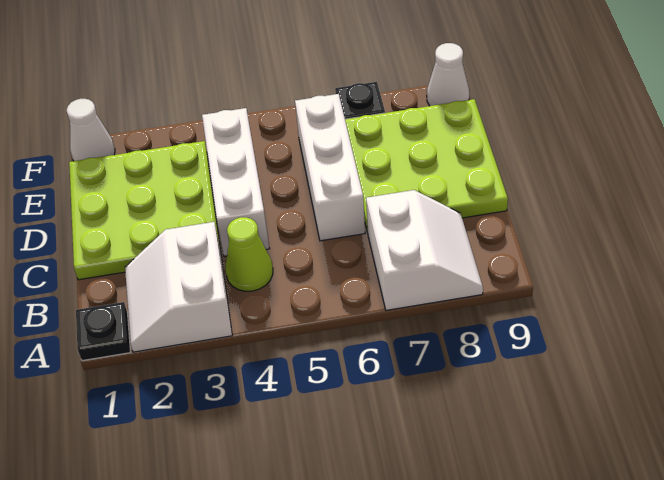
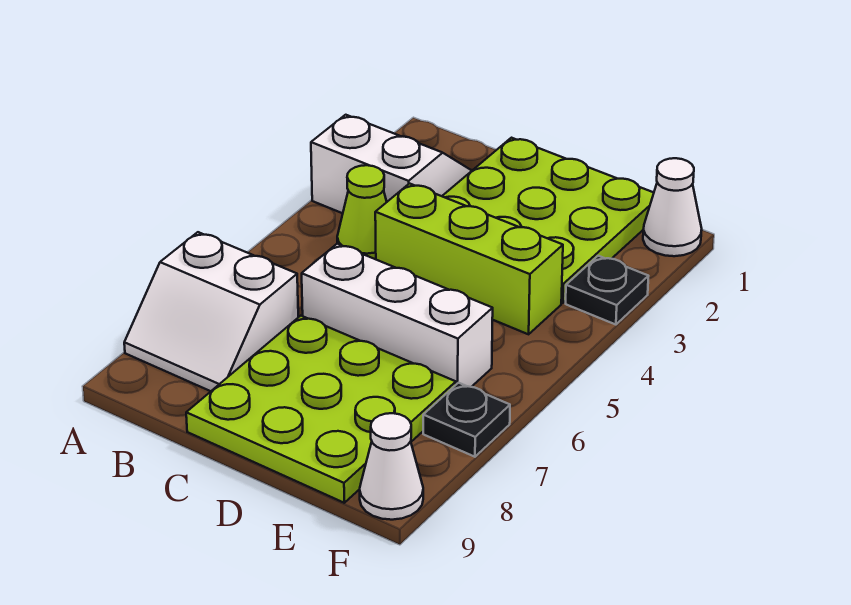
black plate A1 level 1 -> black plate F3 level 1
white brick C4:E4 level 1 -> lime brick C4:E4 level 1

